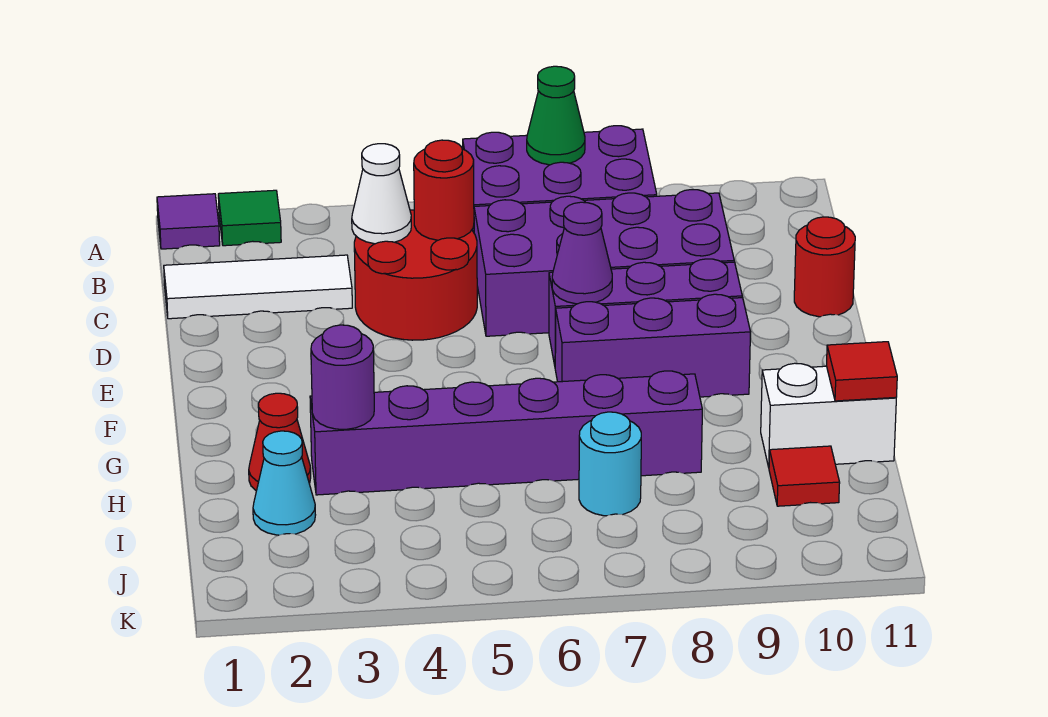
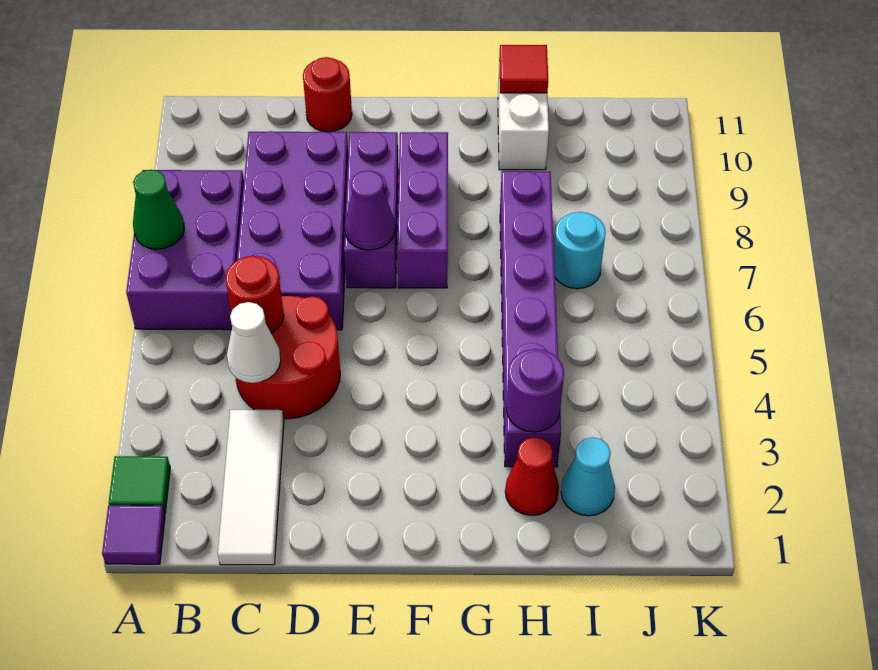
red tile I10 level 1 -> none

